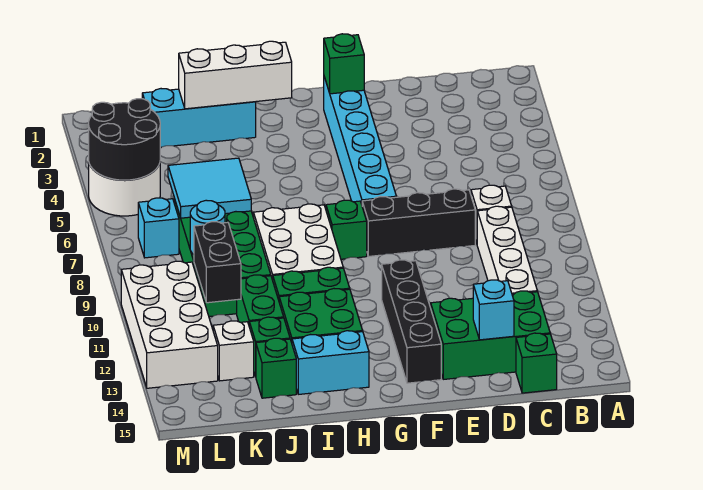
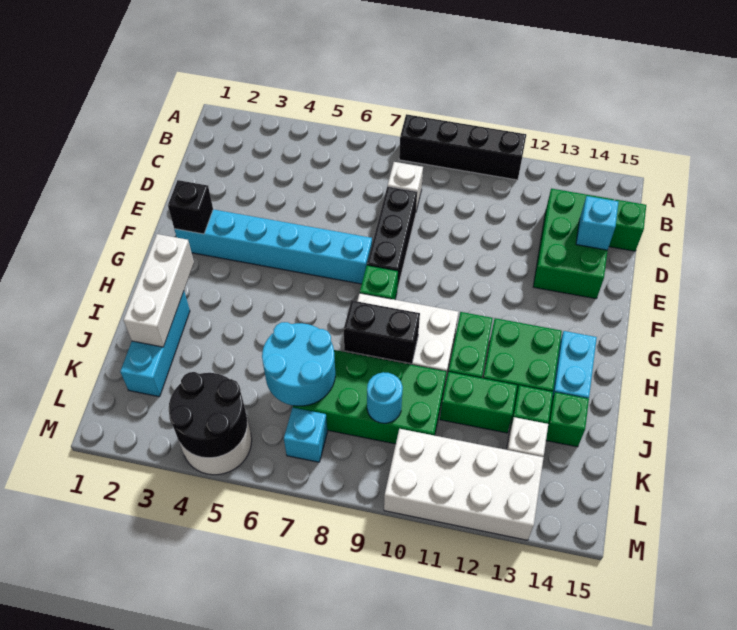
white brick C9:C12 level 1 -> none
green brick F2 level 2 -> black brick F2 level 2
black brick F11:F14 level 1 -> black brick A8:A11 level 1
cyan tile J6:K7 level 2 -> cyan round brick J6:K7 level 2
black brick K10:K11 level 2 -> black brick I8:I9 level 2

